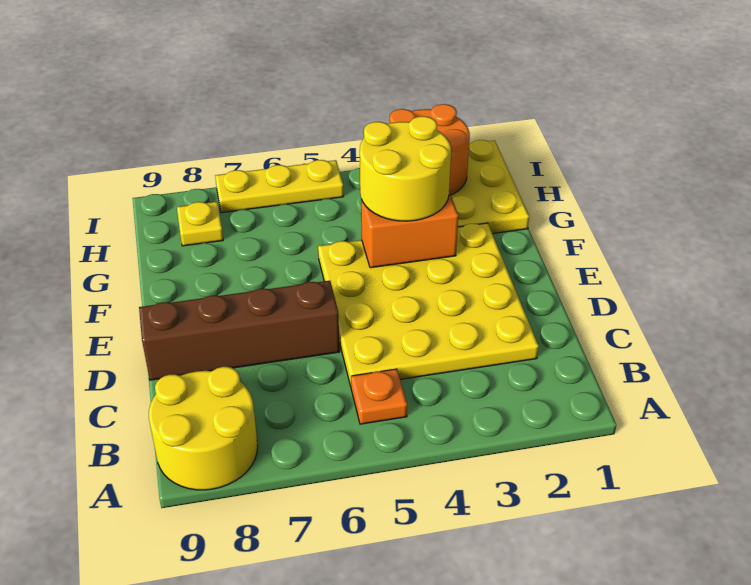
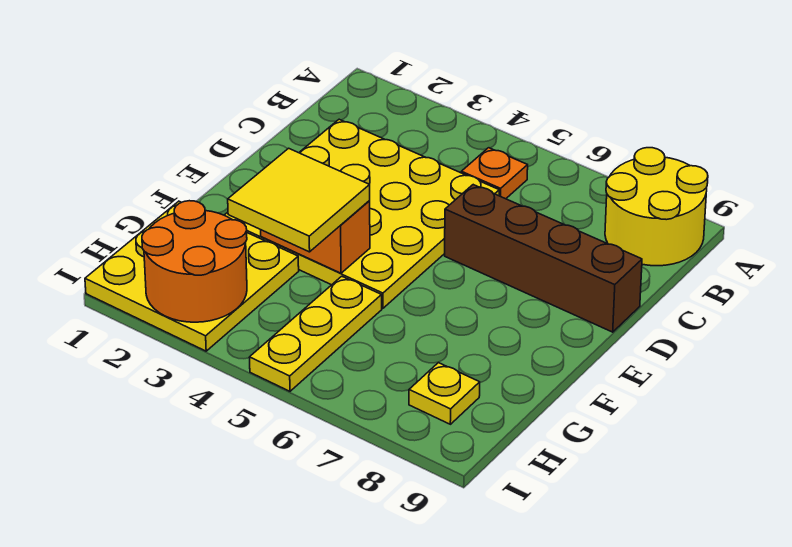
yellow round brick F3:G4 level 3 -> yellow tile F3:G4 level 3
yellow plate I5:I7 level 1 -> yellow plate G5:I5 level 1

